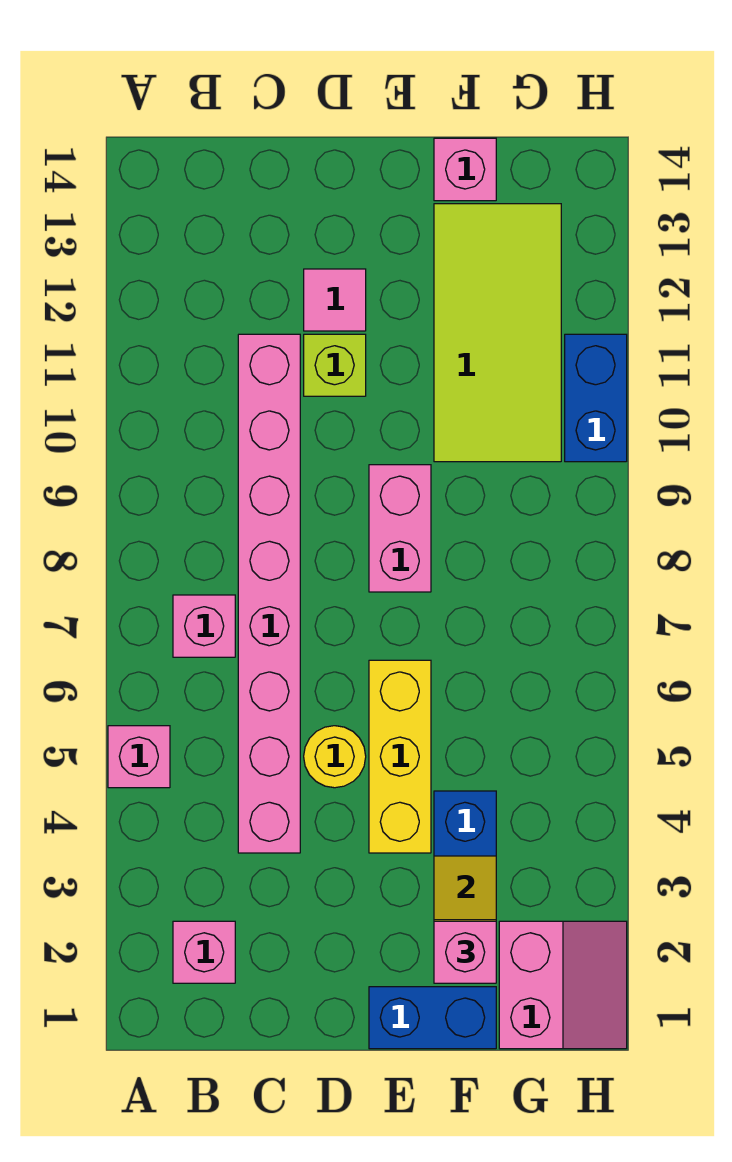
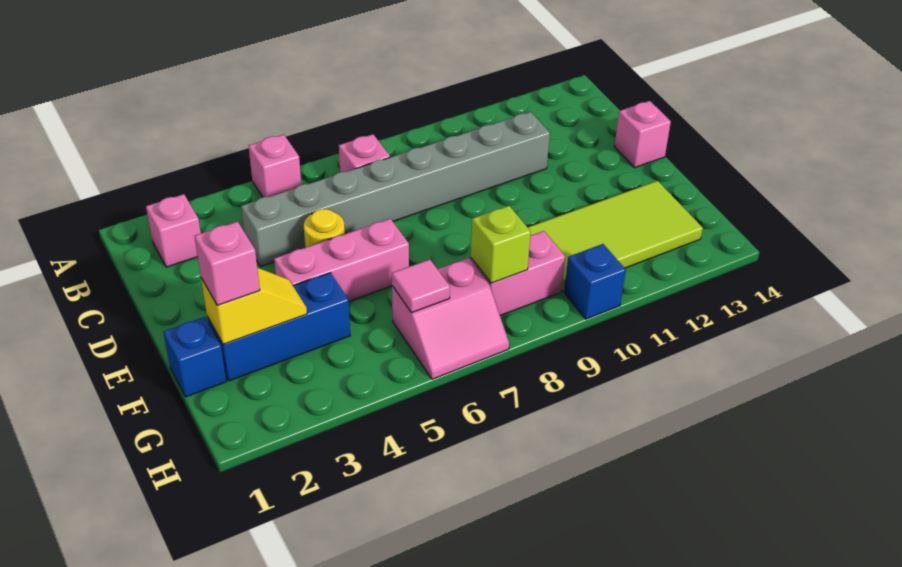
pink brick C4:C11 level 1 -> grey brick C4:C11 level 1
lime brick D11 level 1 -> lime brick G8 level 2
pink tile D12 level 1 -> pink tile G6 level 2
blue brick E1:F1 level 1 -> blue brick F1 level 1
yellow brick E4:E6 level 1 -> pink brick E4:E6 level 1
pink brick E8:E9 level 1 -> pink brick G8:G9 level 1
pink brick F14 level 1 -> pink brick D14 level 1
pink slope G1:H2 level 1 top G -> pink slope G6:H7 level 1 top G
blue brick H10:H11 level 1 -> blue brick H10 level 1

